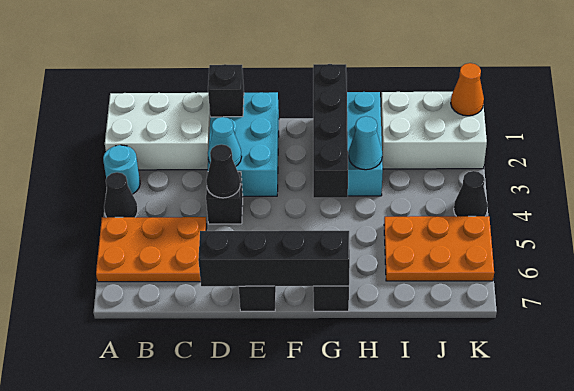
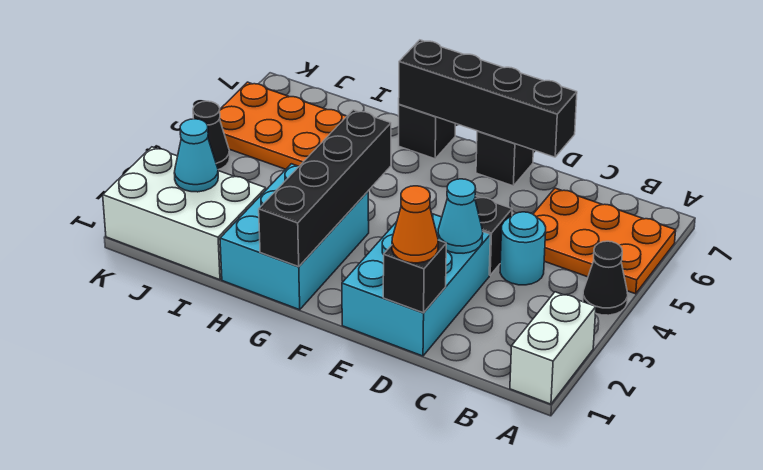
white brick A1:C2 level 1 -> white brick A1:A2 level 1
cyan round brick A3 level 1 -> cyan round brick C4 level 1
black cone D4 level 2 -> none
cyan cone H3 level 2 -> cyan cone J2 level 2
orange cone K1 level 2 -> orange cone D1 level 3

